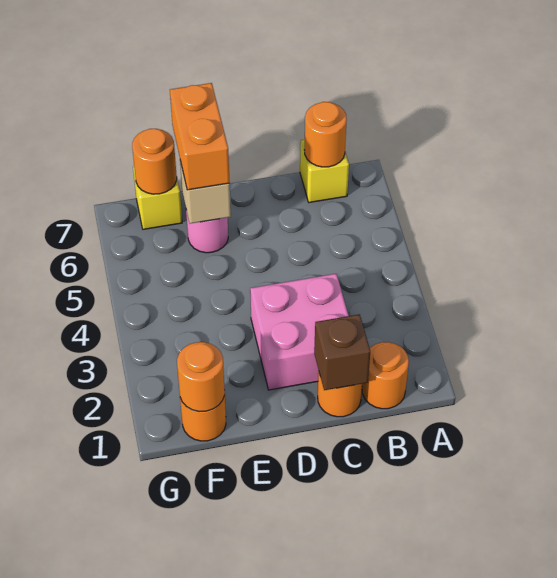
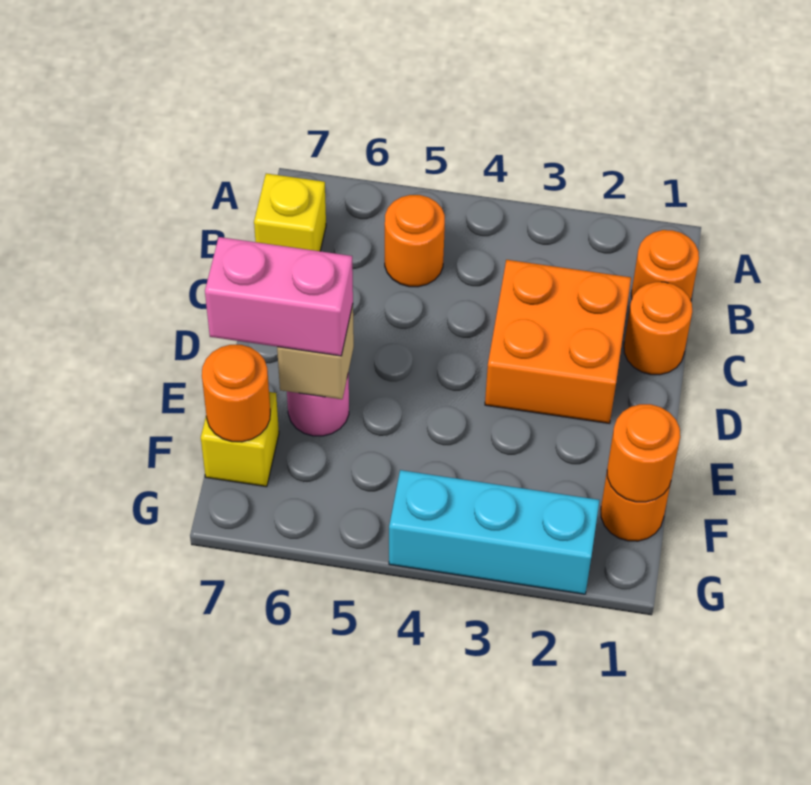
orange round brick B7 level 2 -> orange round brick B5 level 1
brown brick C1 level 2 -> none
pink brick C2:D3 level 1 -> orange brick C2:D3 level 1
orange brick E6:E7 level 3 -> pink brick E6:E7 level 3
none -> cyan brick G2:G4 level 1

